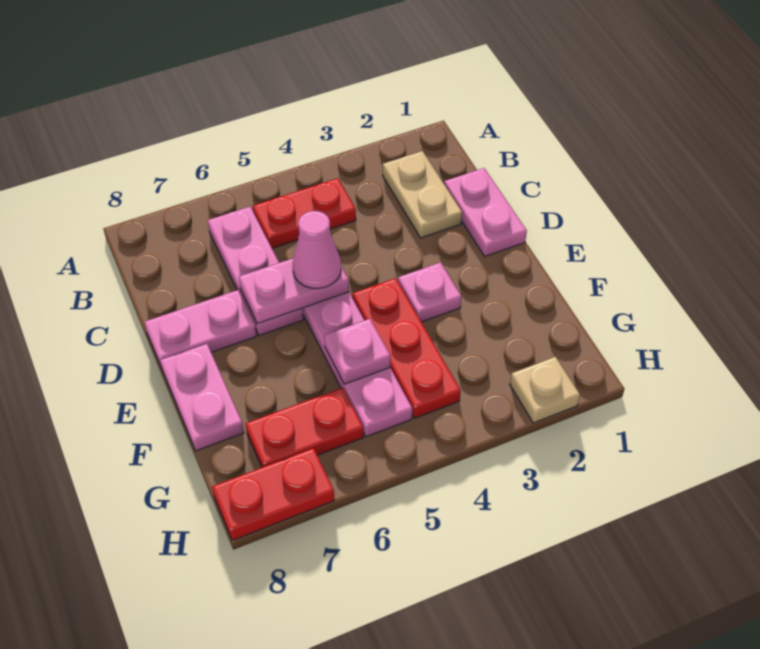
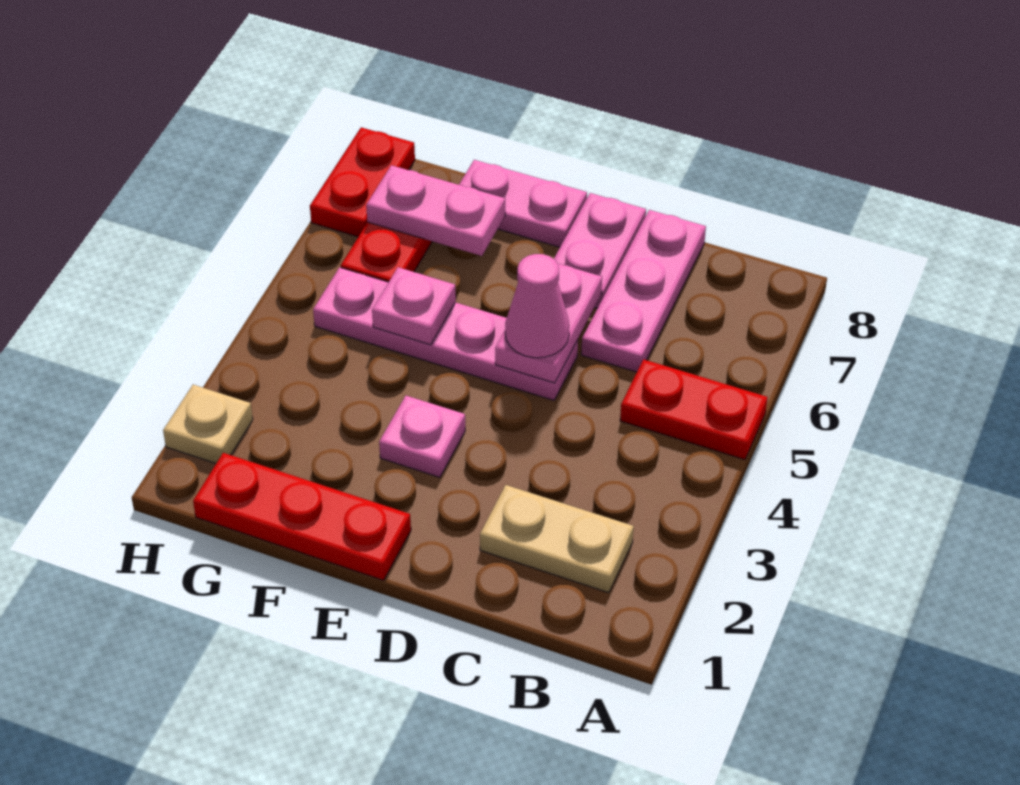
red plate B4:B5 level 1 -> red plate A5:B5 level 1
pink plate B6:D6 level 1 -> pink plate C6:C8 level 1
pink plate C1:D1 level 1 -> pink plate F7:G7 level 2
red plate E4:G4 level 1 -> red plate E1:G1 level 1

